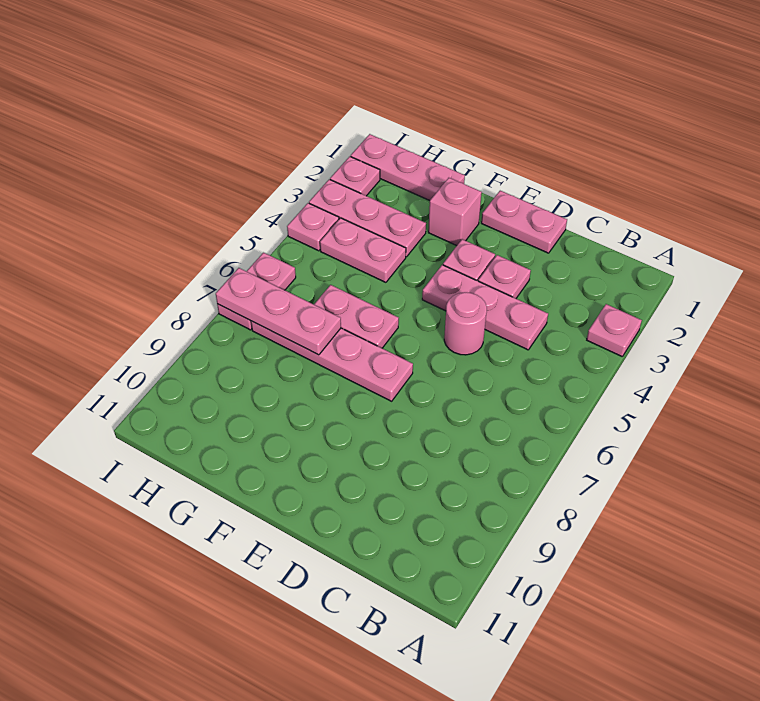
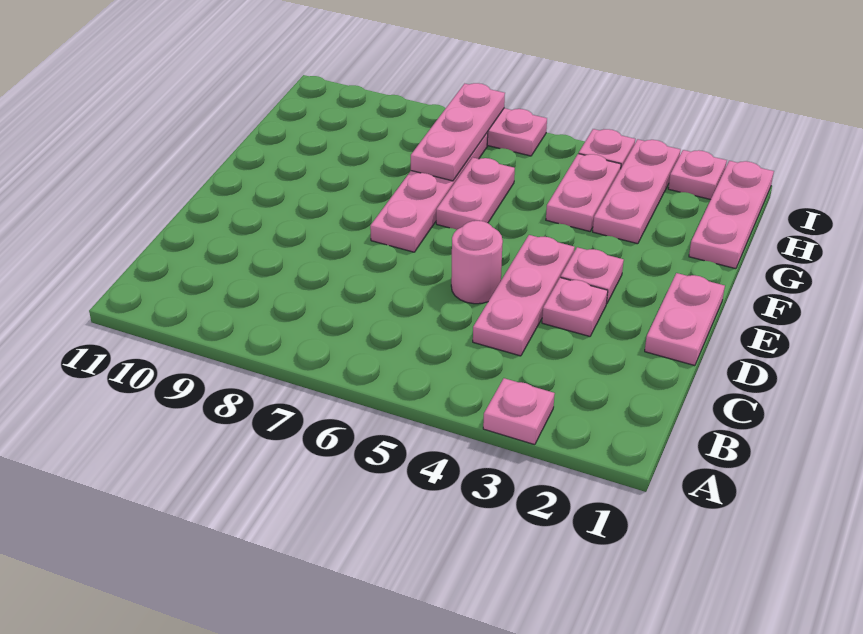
pink brick F2 level 1 -> none

